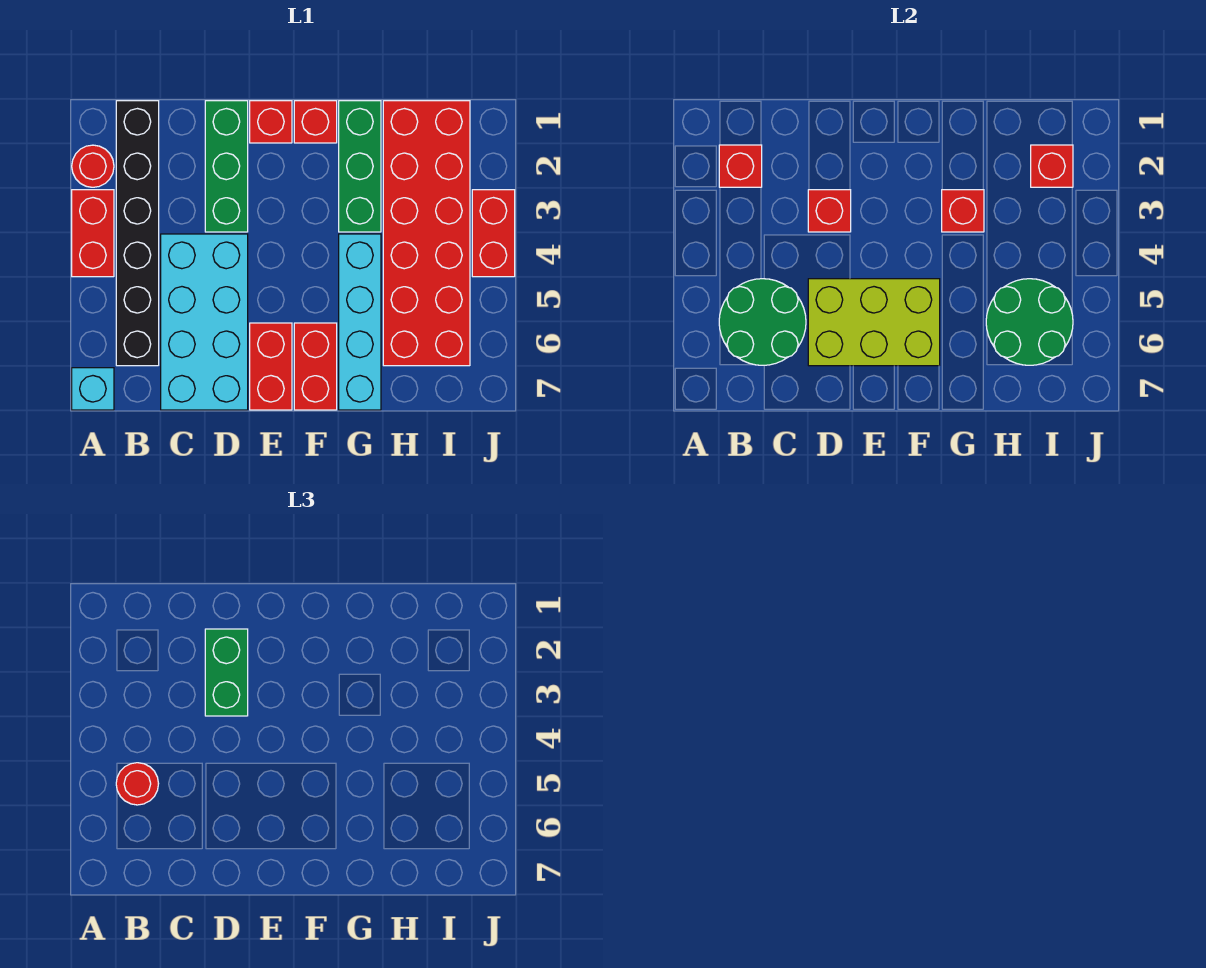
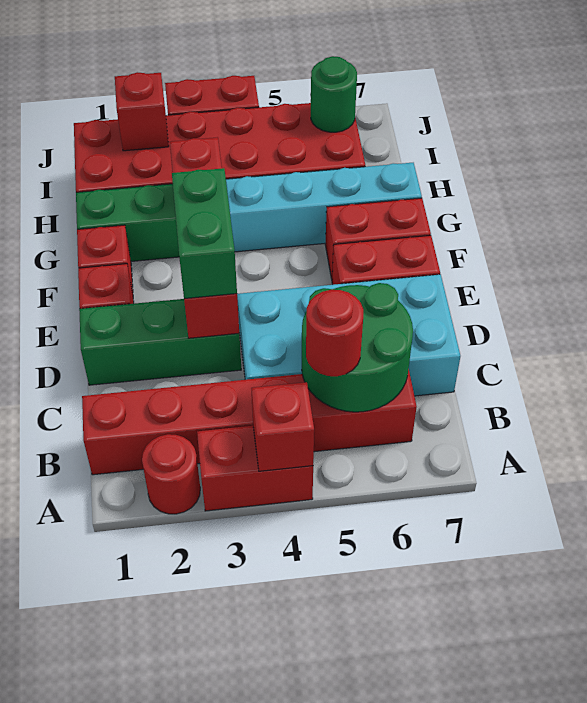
cyan brick A7 level 1 -> none
black brick B1:B6 level 1 -> red brick B1:B6 level 1
red brick B2 level 2 -> red brick A4 level 2
green brick D2:D3 level 3 -> green brick D3:E3 level 3
lime brick D5:F6 level 2 -> none
green round brick H5:I6 level 2 -> green round brick I6 level 2

